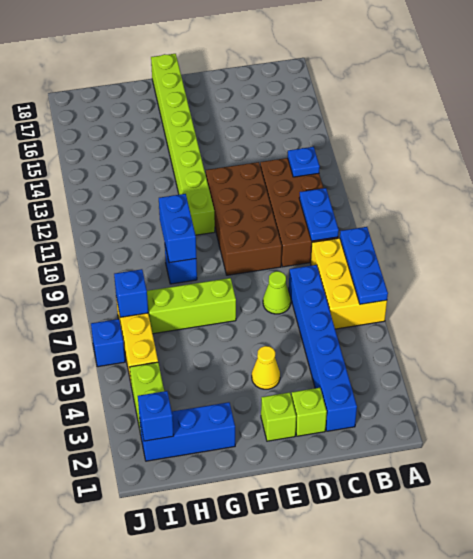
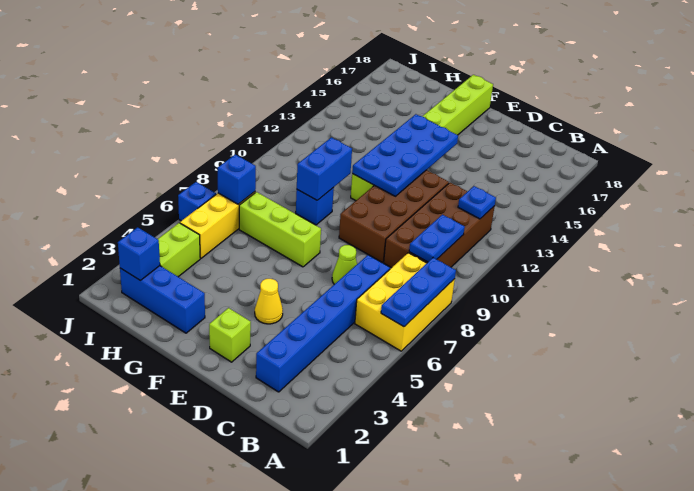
lime brick D2 level 1 -> none
none -> blue plate E11:F14 level 2

